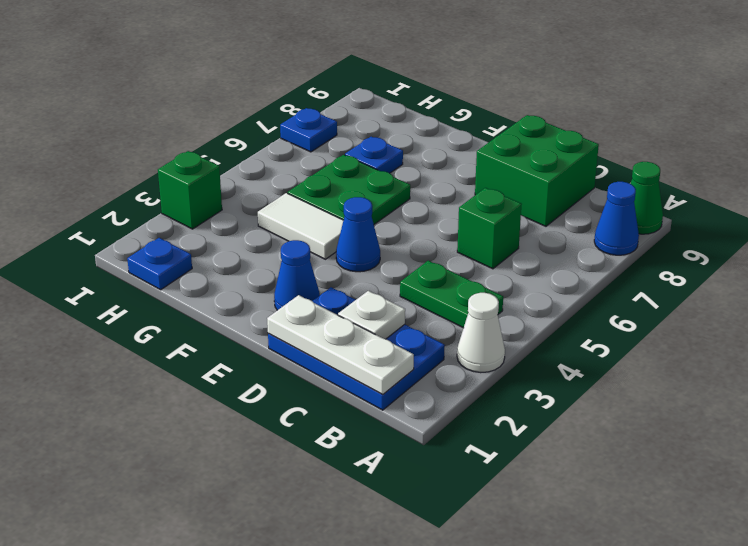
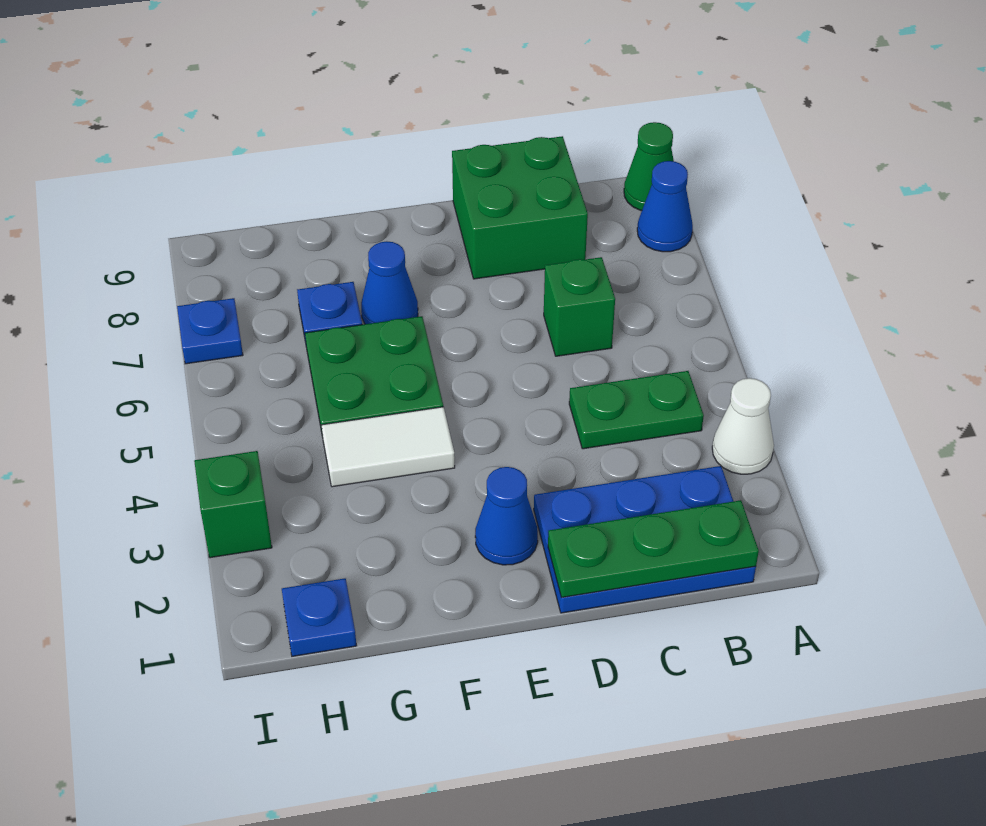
white plate B1:D1 level 2 -> green plate B1:D1 level 2
white plate C2 level 2 -> none
blue cone E4 level 1 -> blue cone F7 level 1

